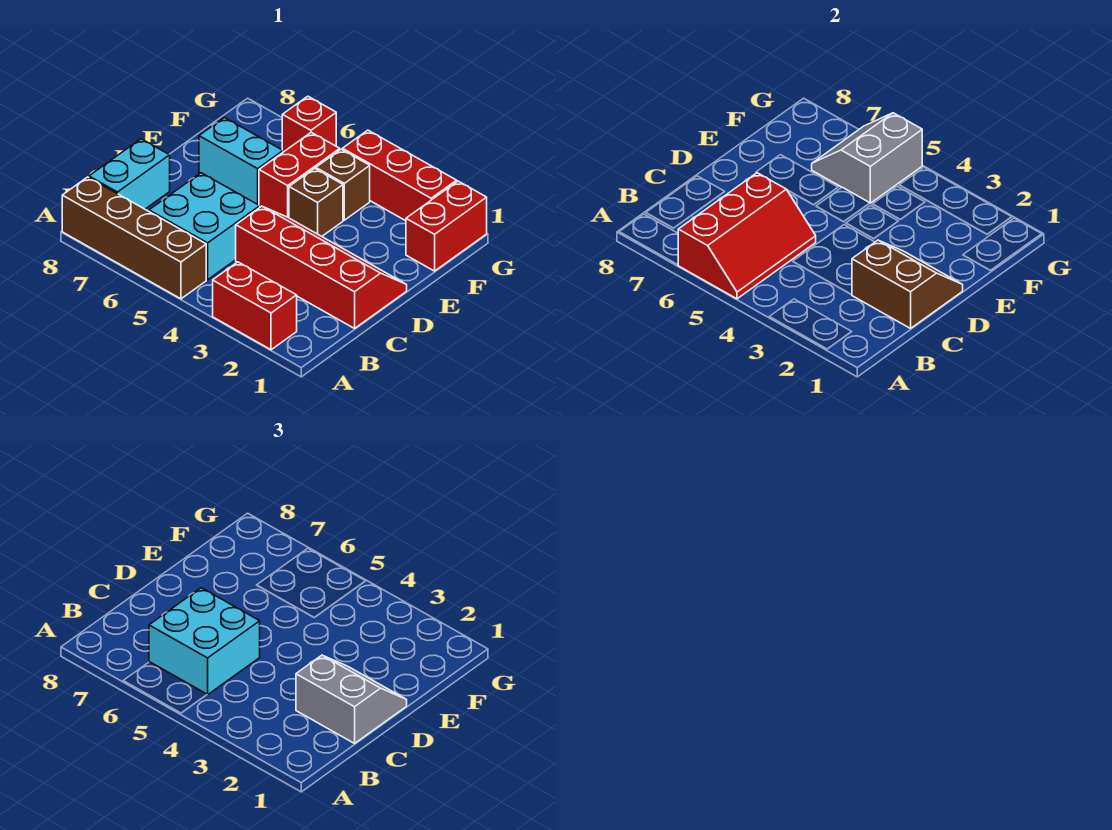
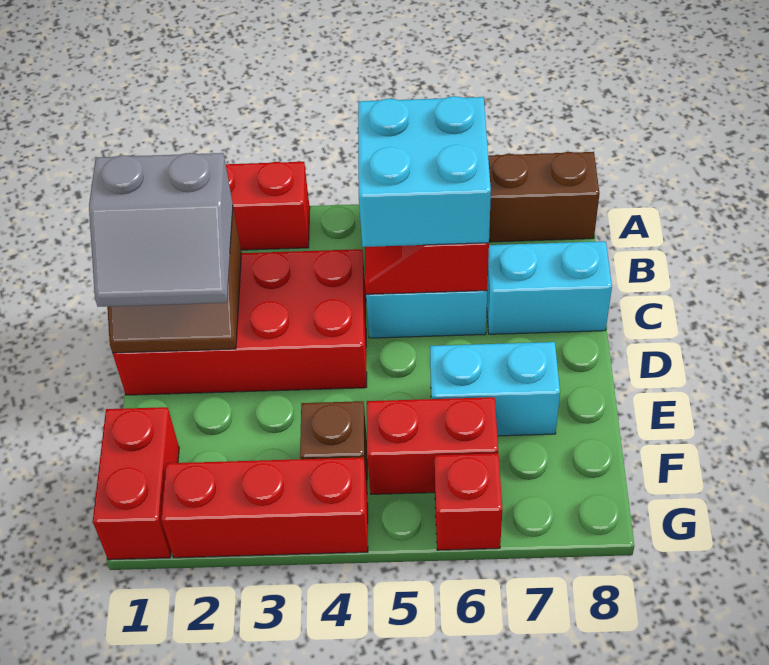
cyan brick B8:C8 level 1 -> cyan brick C7:C8 level 1
red slope C1:D4 level 1 top C -> red brick C1:D4 level 1
brown brick E4 level 1 -> none
red brick E5:F5 level 1 -> red brick F5:F6 level 1
grey slope F5:G6 level 2 top 5 -> none

